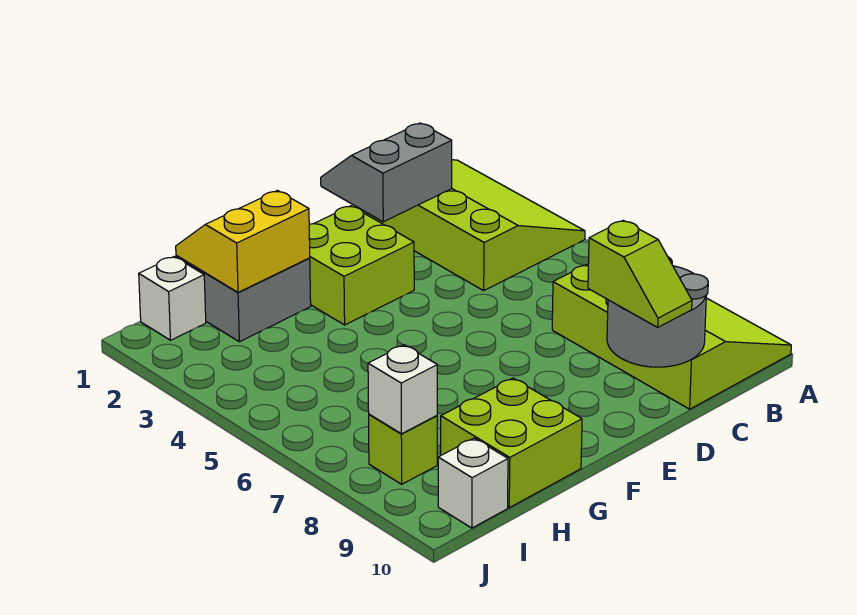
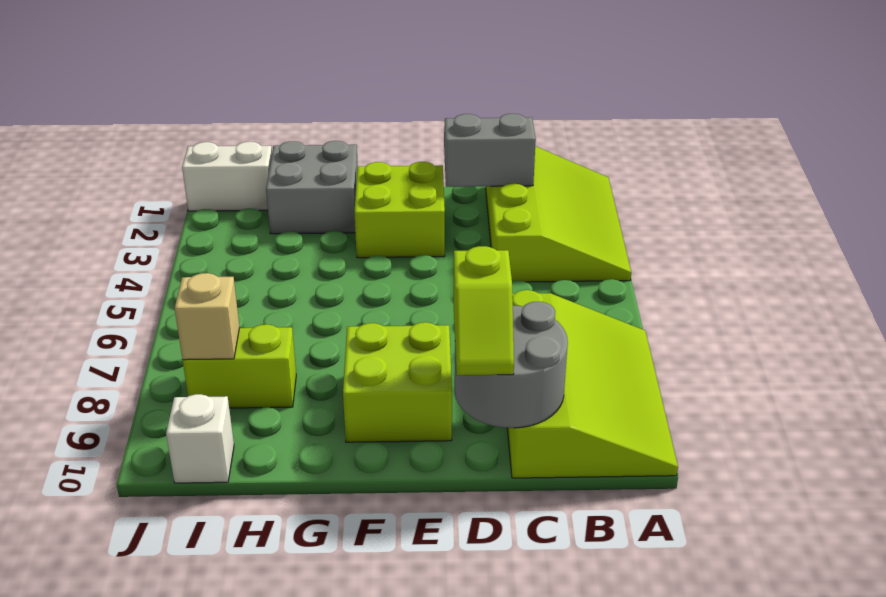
yellow slope G1:H2 level 2 top 2 -> none
lime brick G9:H10 level 1 -> lime brick E8:F9 level 1
white brick I1 level 1 -> white brick I1:J1 level 1
lime brick I8 level 1 -> lime brick H8:I8 level 1
white brick I8 level 2 -> tan brick I8 level 2

